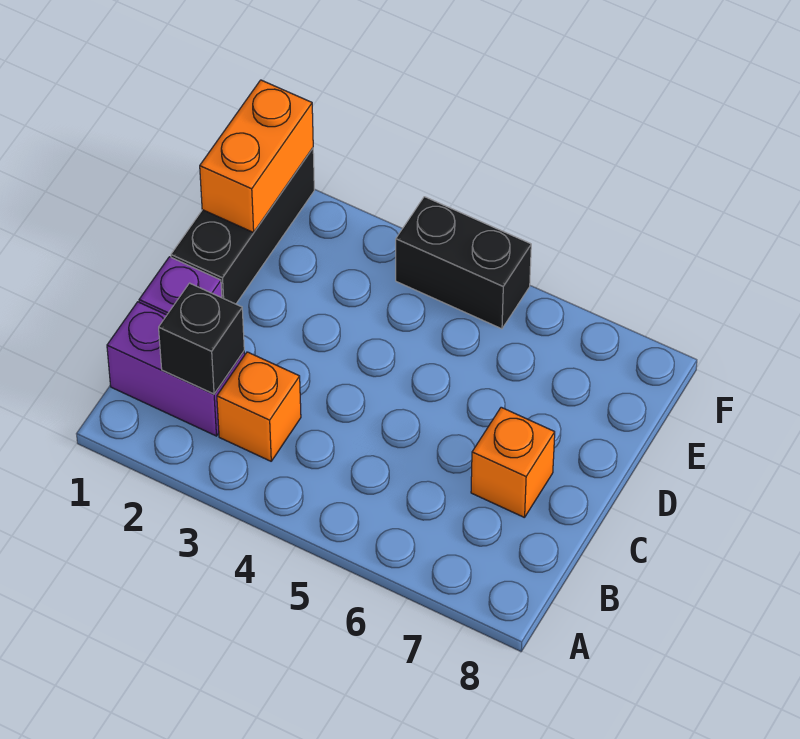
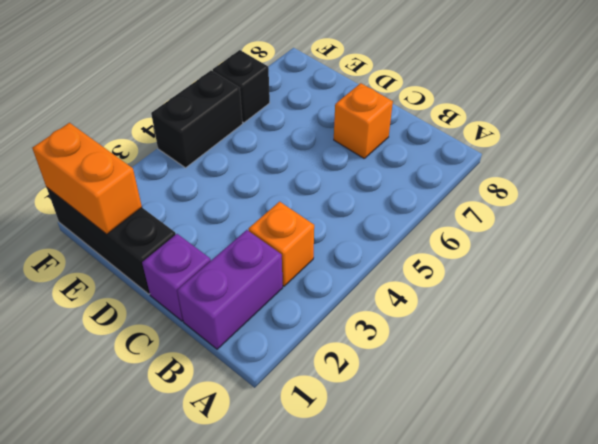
black brick B2 level 2 -> black brick F6 level 1

